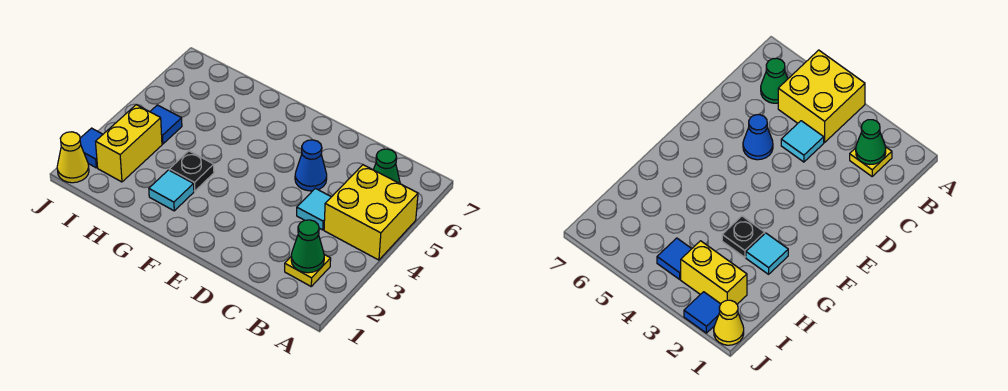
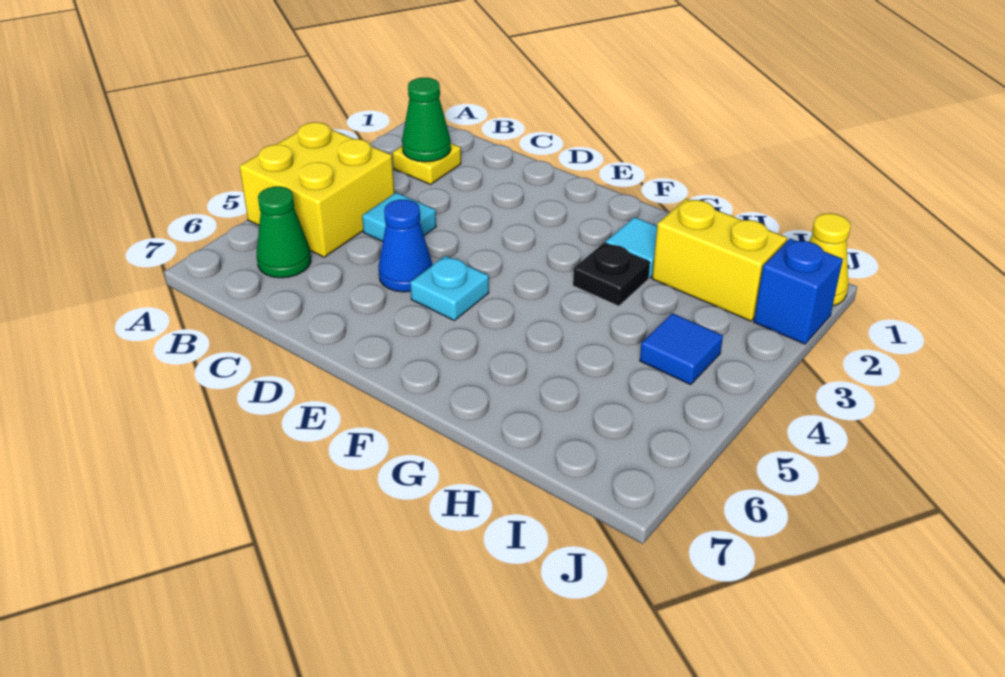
none -> cyan plate E5 level 1
yellow brick I2:I3 level 1 -> yellow brick H2:I2 level 1
blue tile J2 level 1 -> blue brick J2 level 1

